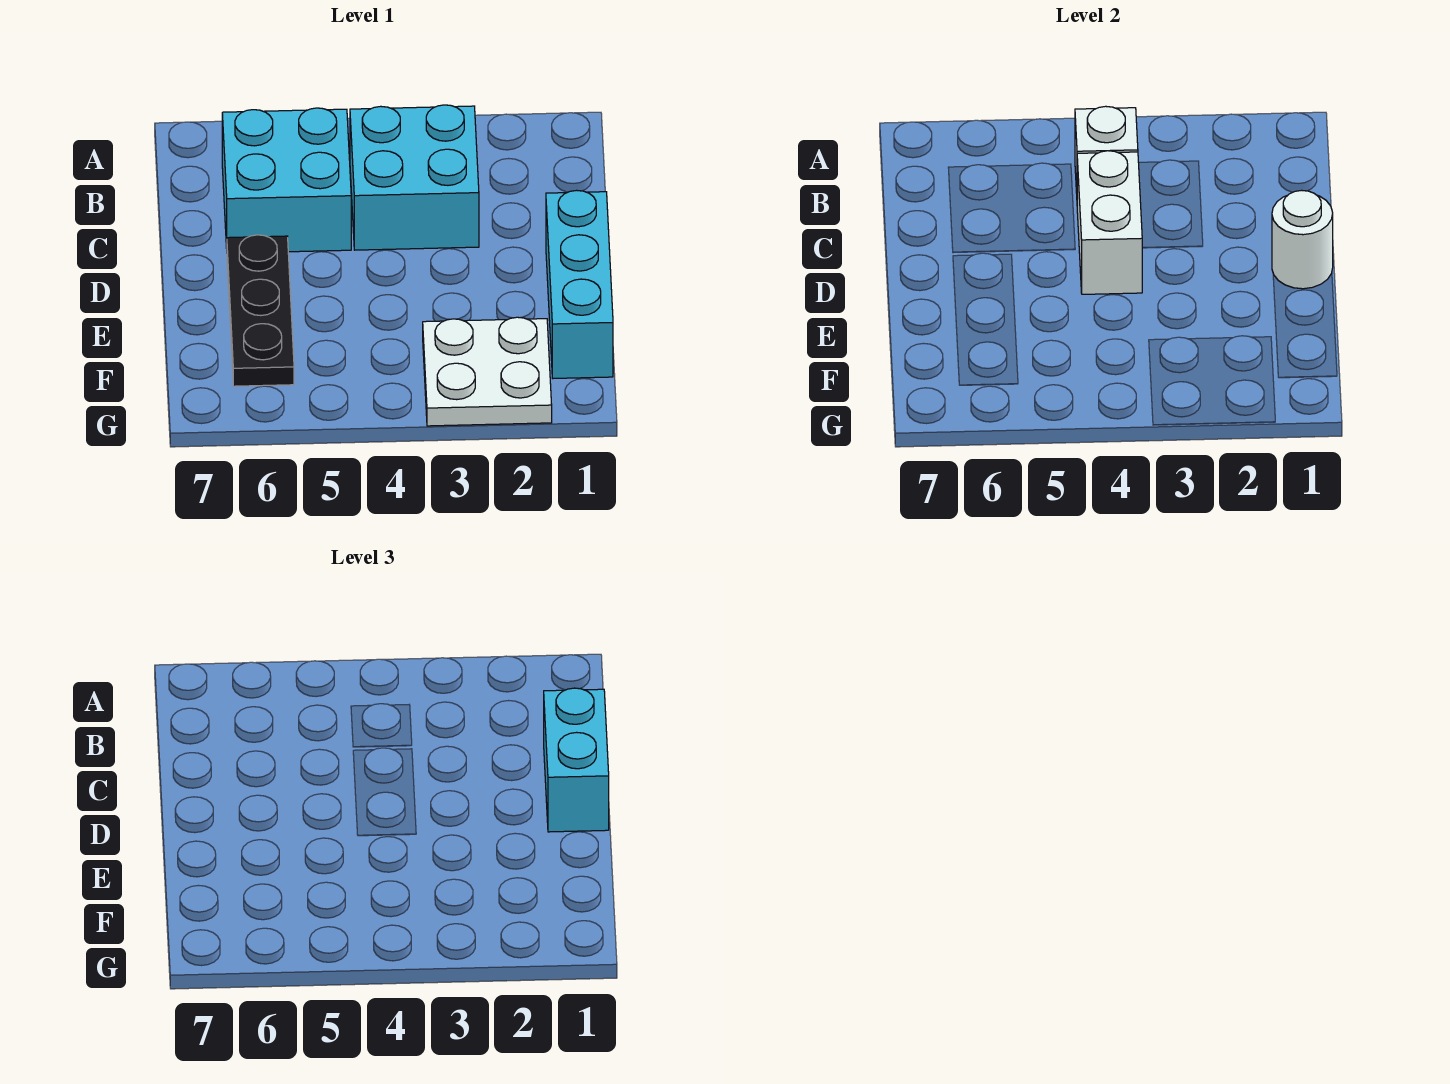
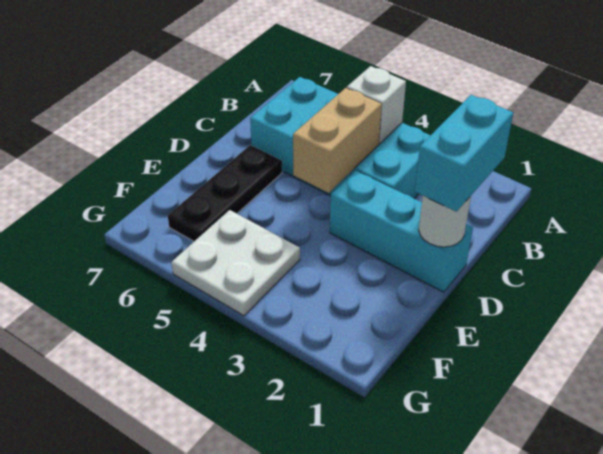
white brick C4:D4 level 2 -> tan brick C4:D4 level 2
cyan brick D1:F1 level 1 -> cyan brick D1:D3 level 1
white plate F2:G3 level 1 -> white plate F4:G5 level 1

